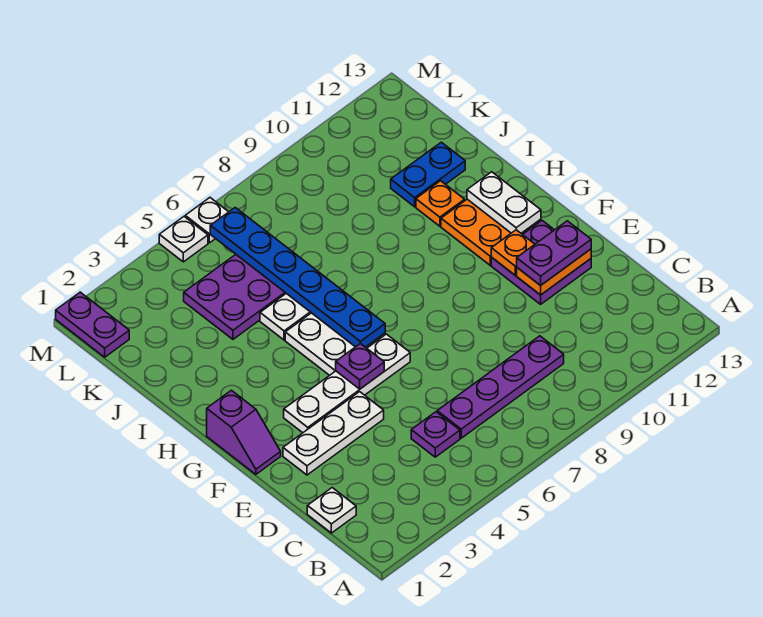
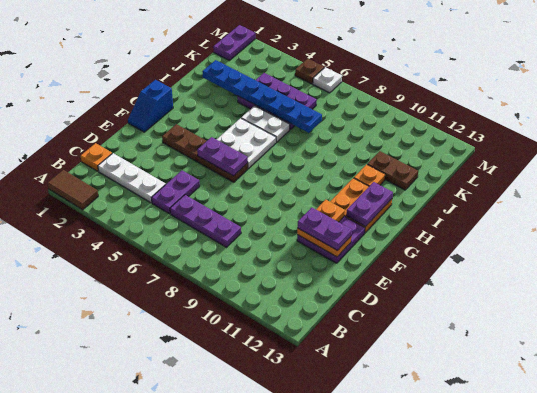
none -> brown tile A1:A2 level 1
white plate C1 level 1 -> orange plate C1 level 1
purple plate C5 level 1 -> purple plate C5:D5 level 1
purple plate C6:C9 level 1 -> purple plate C6:C8 level 1
white plate E2:E4 level 1 -> white plate C2:C4 level 1
purple slope F1:G1 level 1 top G -> blue slope F1:G1 level 1 top G
white plate F3:F6 level 1 -> brown plate F3:F6 level 1
purple plate F5 level 2 -> purple plate F5:F6 level 2
blue plate G6:L6 level 2 -> blue plate J2:J7 level 2
white plate G12:H12 level 2 -> purple plate G12:H12 level 2
blue plate J11:J12 level 1 -> brown plate J11:J12 level 1
white plate M5 level 1 -> brown plate M5 level 1

